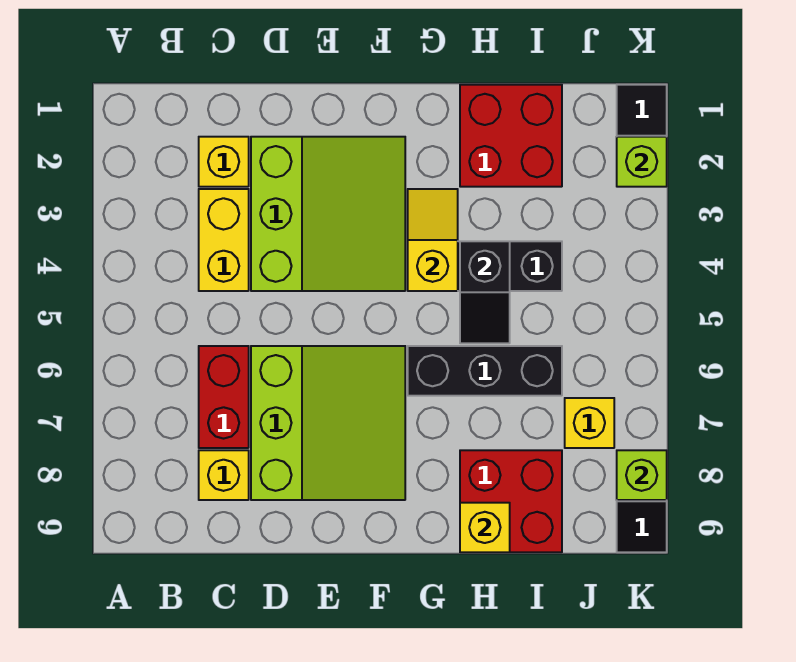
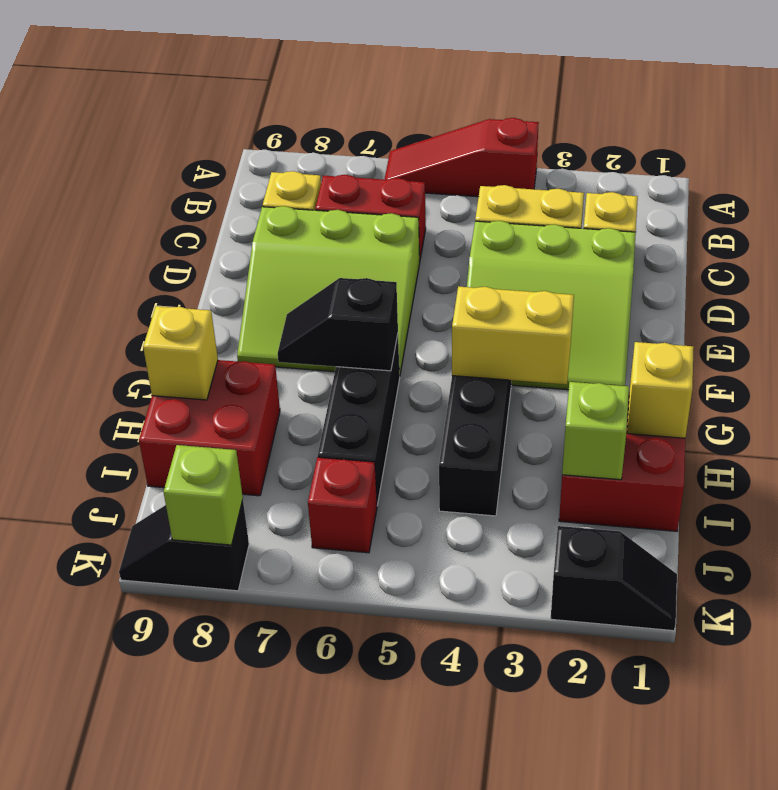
none -> red slope A4:A6 level 1 top 4
yellow slope G3:G4 level 2 top 4 -> yellow brick G3:G4 level 2
black slope H4:H5 level 2 top 4 -> black slope G6:G7 level 2 top 6
none -> red brick J6 level 1
yellow brick J7 level 1 -> yellow brick H1 level 2
lime brick K2 level 2 -> lime brick I2 level 2

